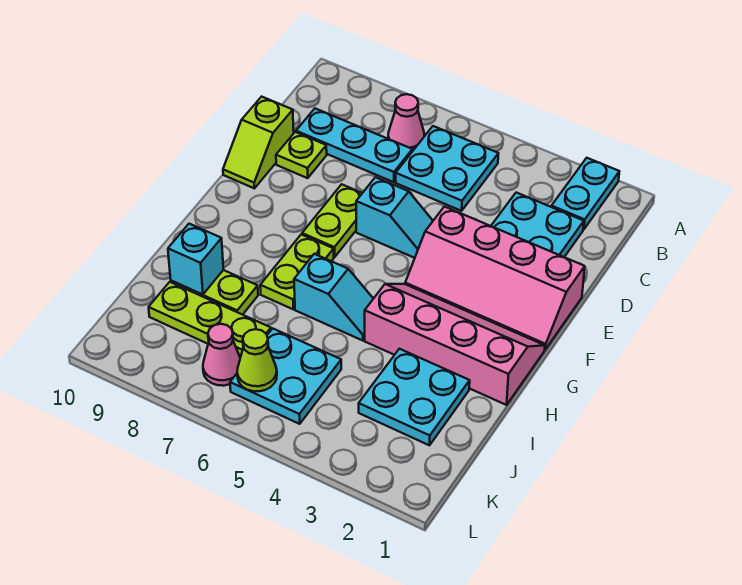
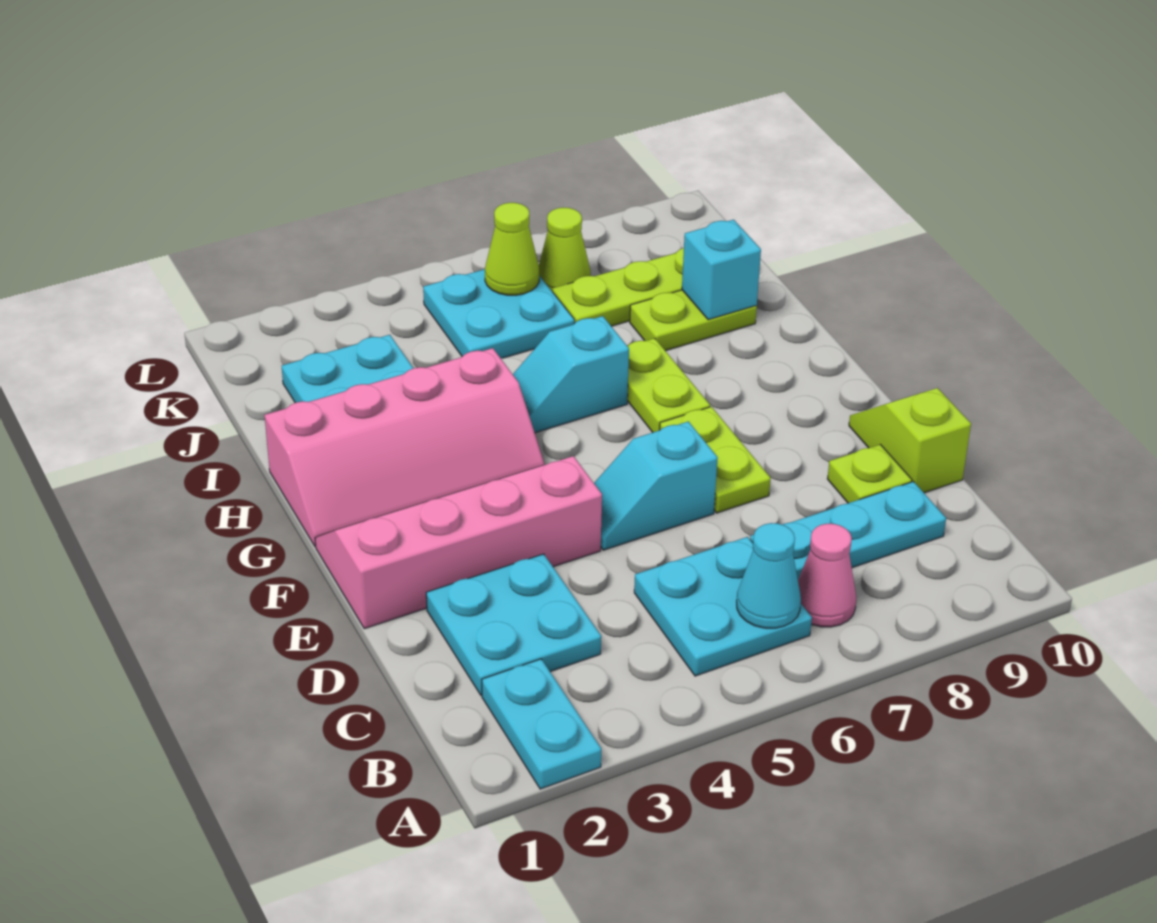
none -> cyan cone B6 level 2
pink cone K7 level 1 -> lime cone K7 level 1

